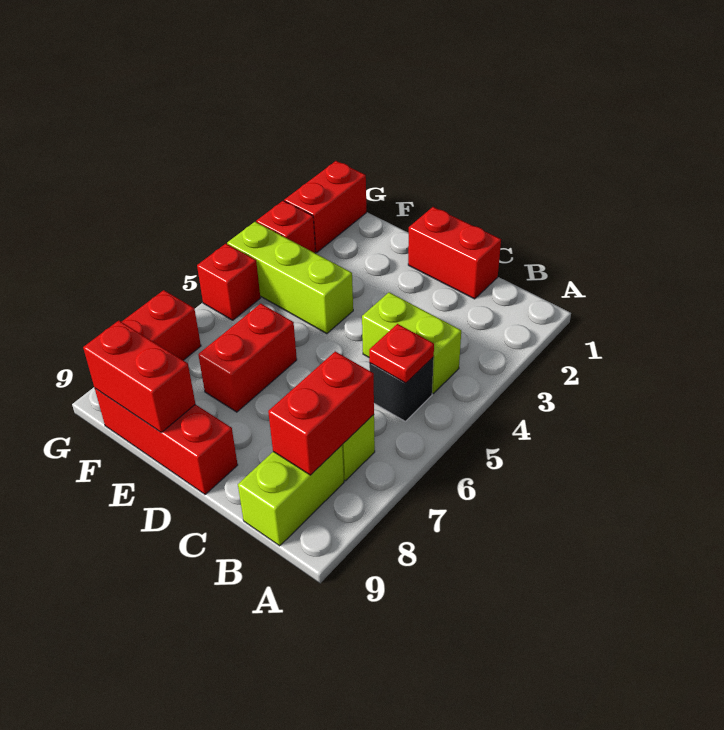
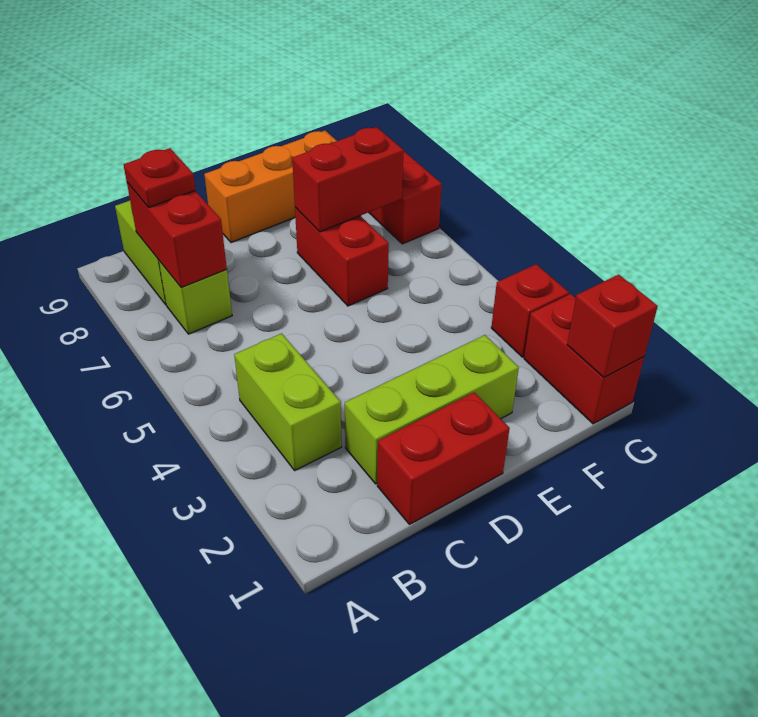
lime brick B4:C4 level 1 -> lime brick B3:B4 level 1
black brick B5 level 1 -> none
red plate B5 level 2 -> red plate B8 level 3
red brick D9:F9 level 1 -> orange brick D9:F9 level 1
lime brick E4:G4 level 1 -> lime brick C2:E2 level 1
red brick E9:F9 level 2 -> red brick E7:F7 level 2
red brick G5 level 1 -> red brick G1 level 2

